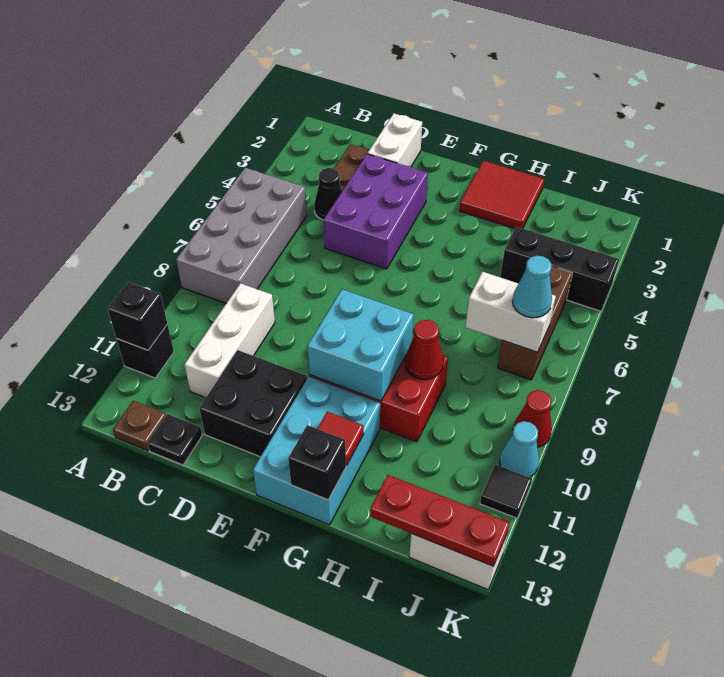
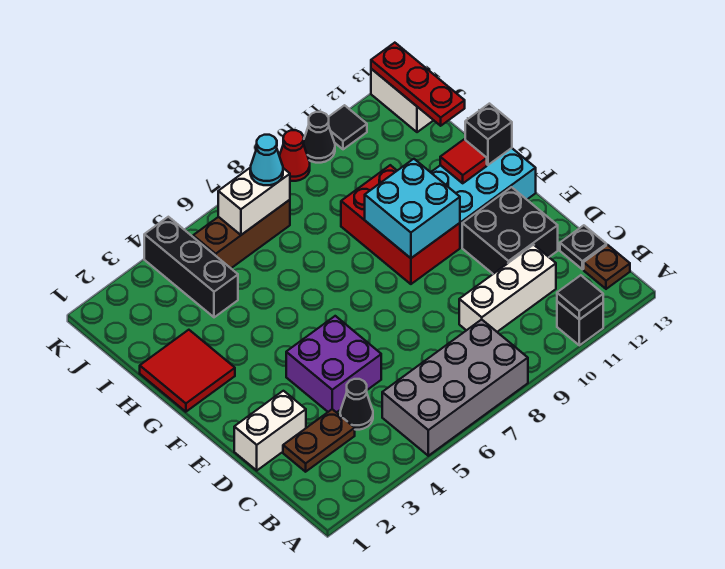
black brick A11 level 2 -> black tile A11 level 2
purple brick D3:E5 level 1 -> purple brick D4:E5 level 1
red cone H9 level 2 -> none
white brick I7:J7 level 2 -> white brick J6:J7 level 2
cyan cone K10 level 1 -> black cone K10 level 1

